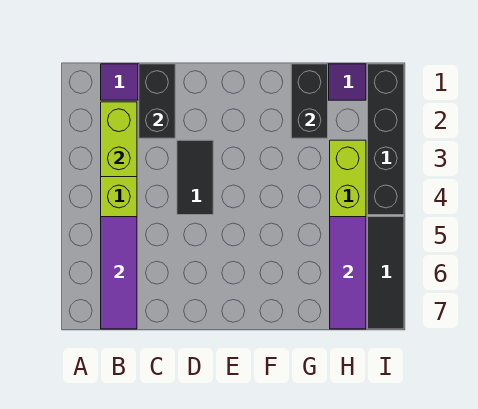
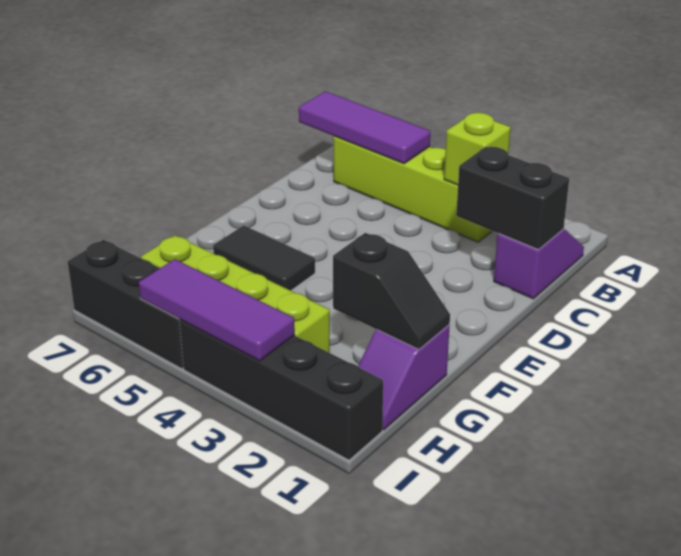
lime brick B2:B3 level 2 -> lime brick B3 level 2
black tile D3:D4 level 1 -> black tile F5:F6 level 1
black brick G1:G2 level 2 -> black slope G1:G2 level 2 top 2
purple tile H5:H7 level 2 -> purple tile I3:I5 level 2
black tile I5:I7 level 1 -> black brick I5:I7 level 1

